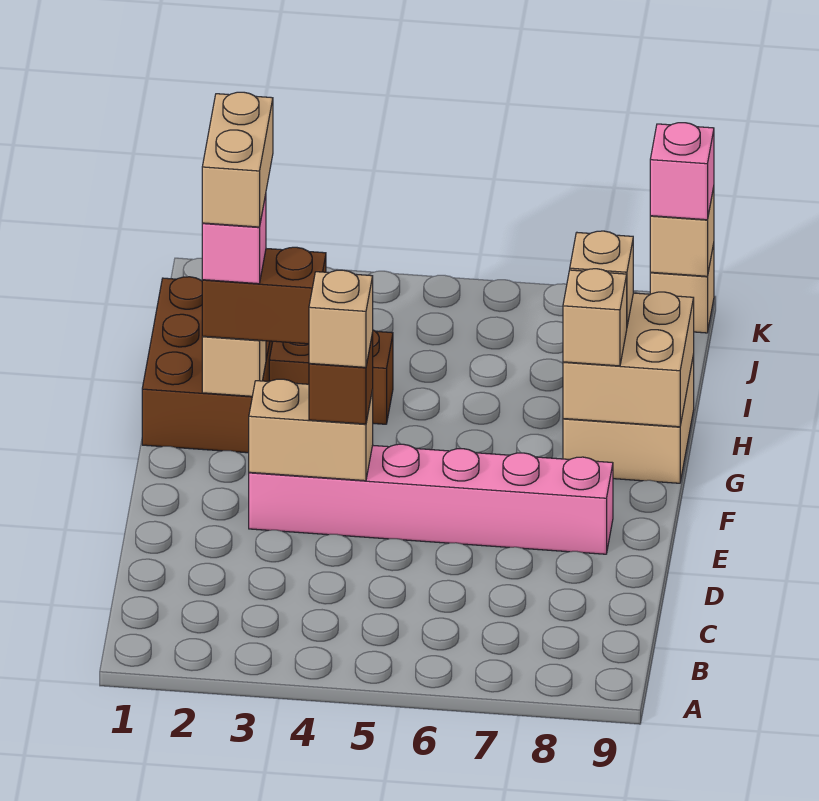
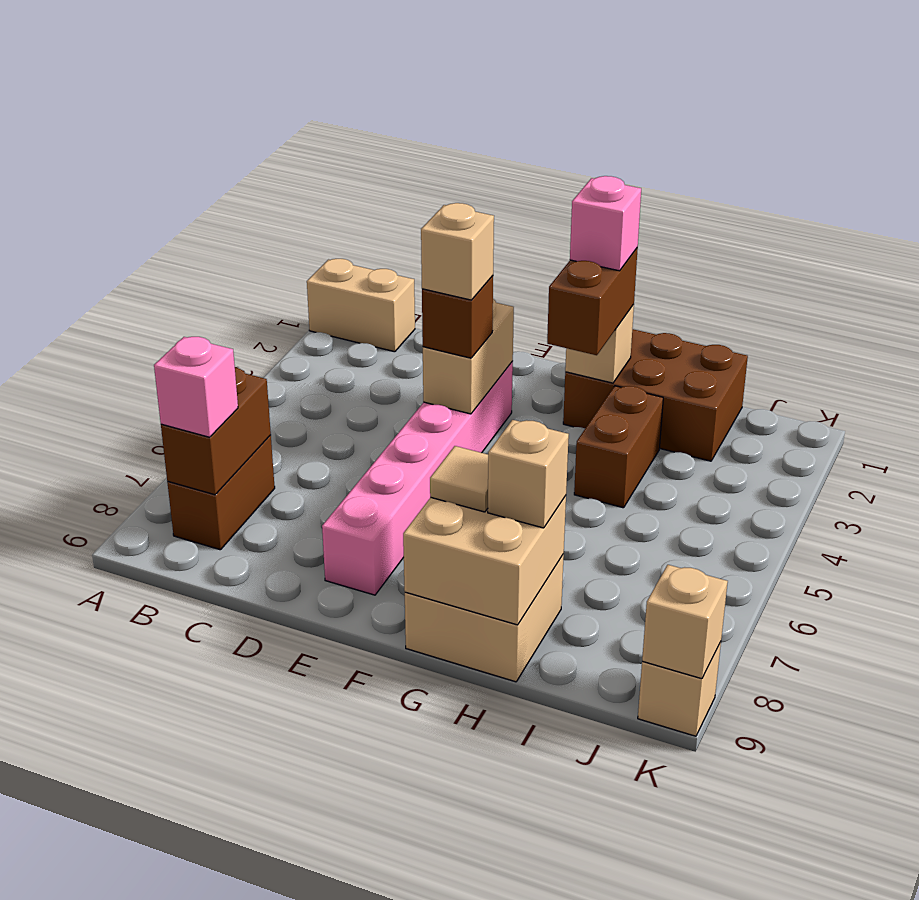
none -> brown brick B7:B8 level 1
none -> brown brick B7:B8 level 2
tan brick G2:H2 level 5 -> tan brick A1:B1 level 1
tan brick G8 level 3 -> tan tile G8 level 3
pink brick K9 level 3 -> pink brick B8 level 3

